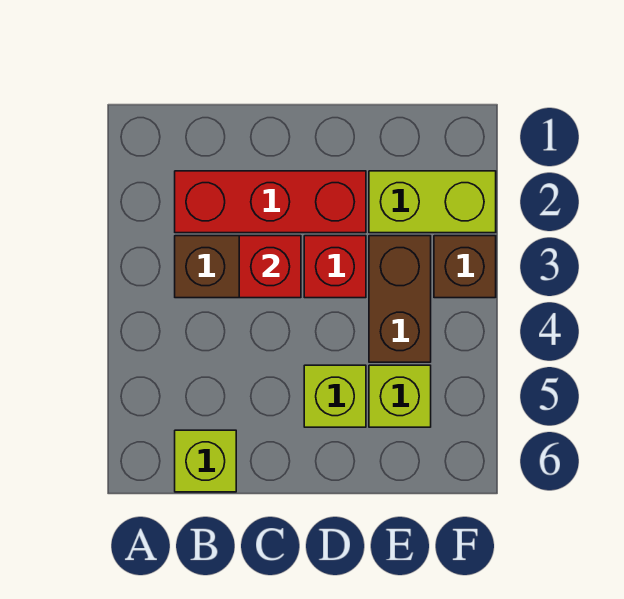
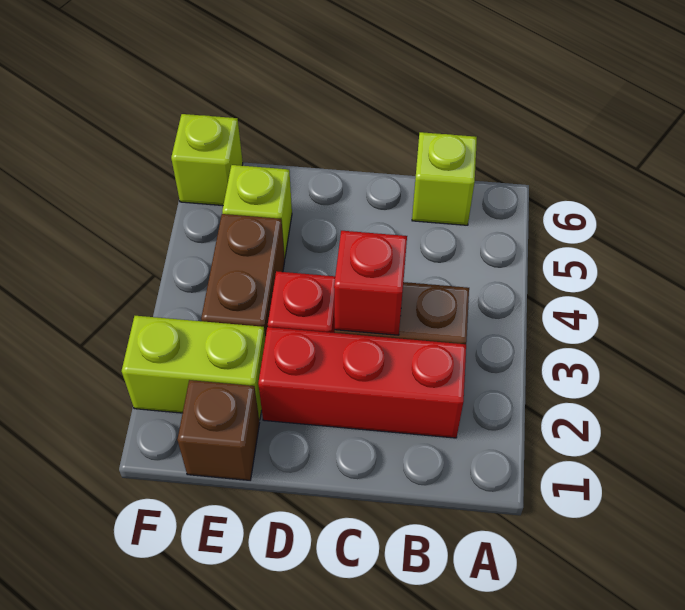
lime brick D5 level 1 -> lime brick F6 level 1
brown brick F3 level 1 -> brown brick E1 level 1

